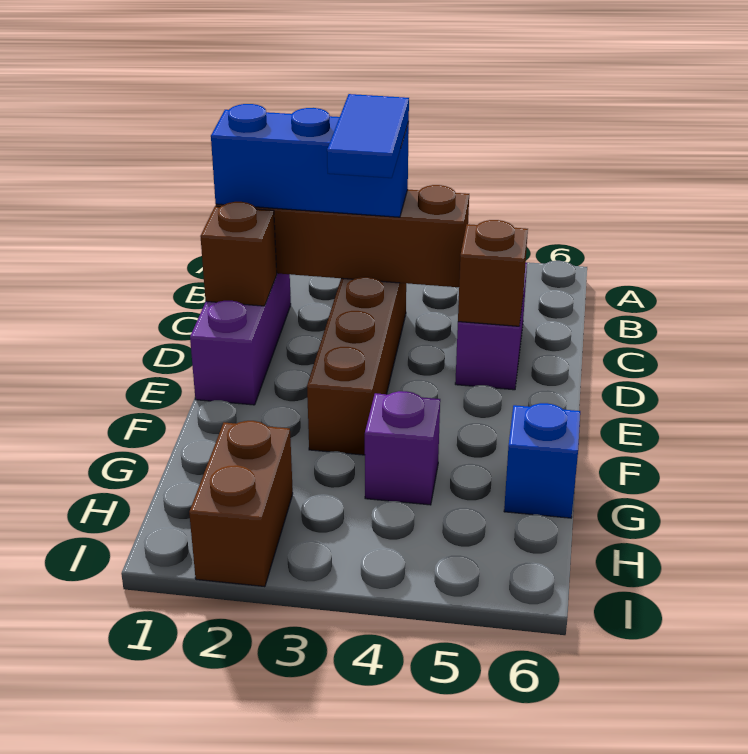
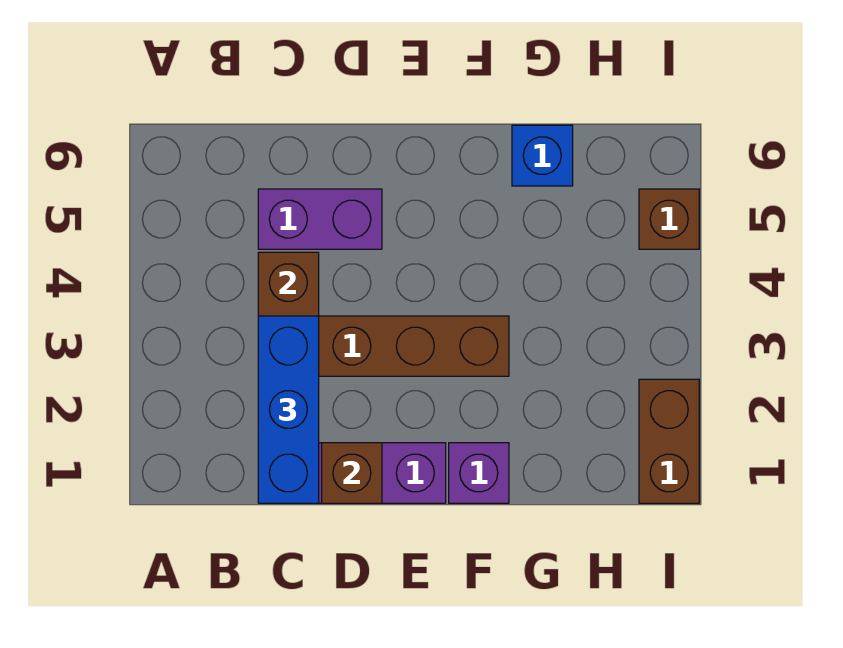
blue tile C3:D3 level 4 -> none
brown brick D5 level 2 -> brown brick I5 level 1
purple brick G4 level 1 -> purple brick F1 level 1
brown brick H2:I2 level 1 -> brown brick I1:I2 level 1

